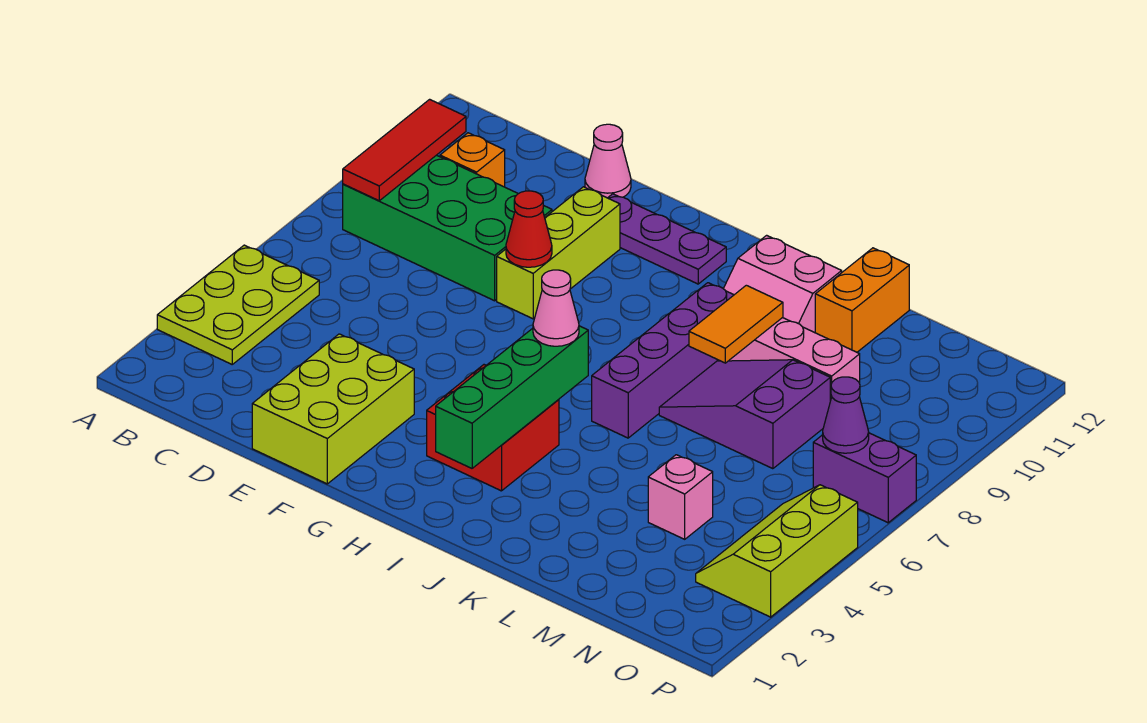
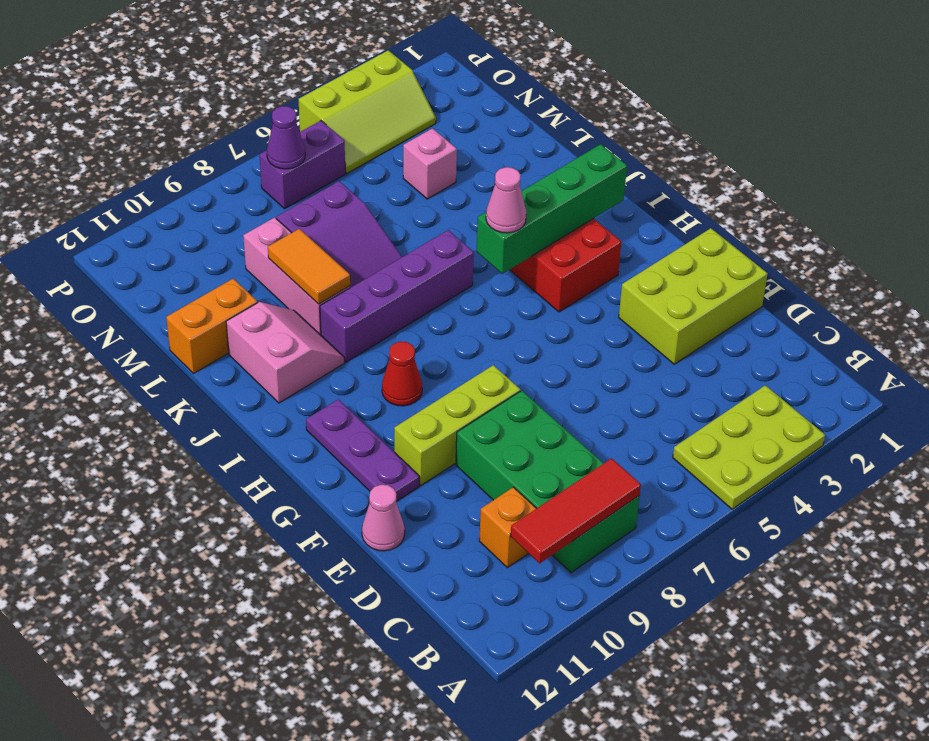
red cone F8 level 2 -> red cone H9 level 1
orange tile K8:K9 level 2 -> orange tile K9:L9 level 2
purple brick O7:P7 level 1 -> purple brick O6:O7 level 1

